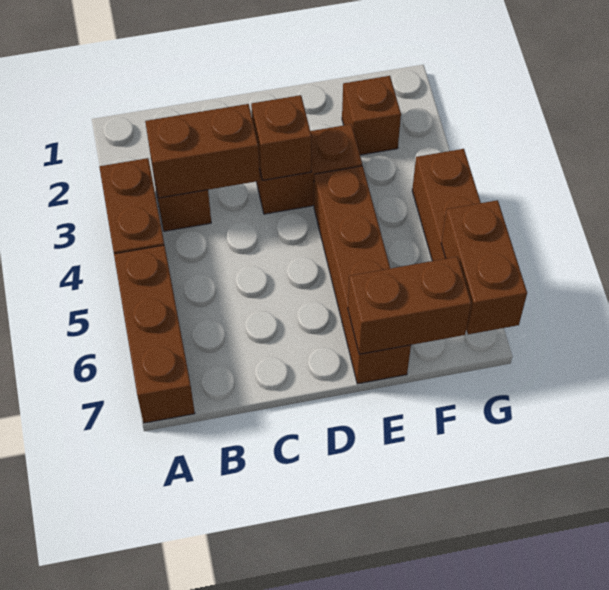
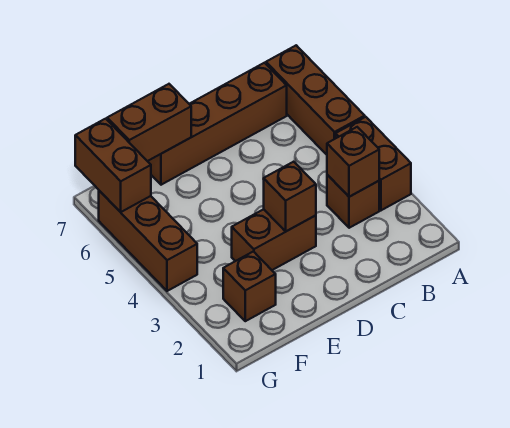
brown brick B3:C3 level 2 -> brown brick B3 level 2
brown brick E4:E7 level 1 -> brown brick B7:E7 level 1

